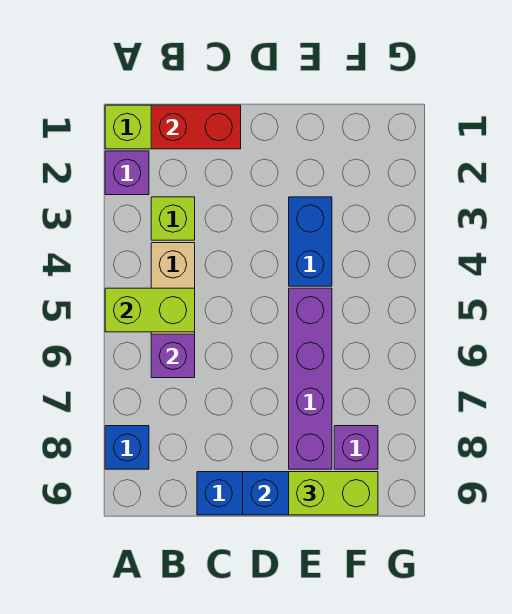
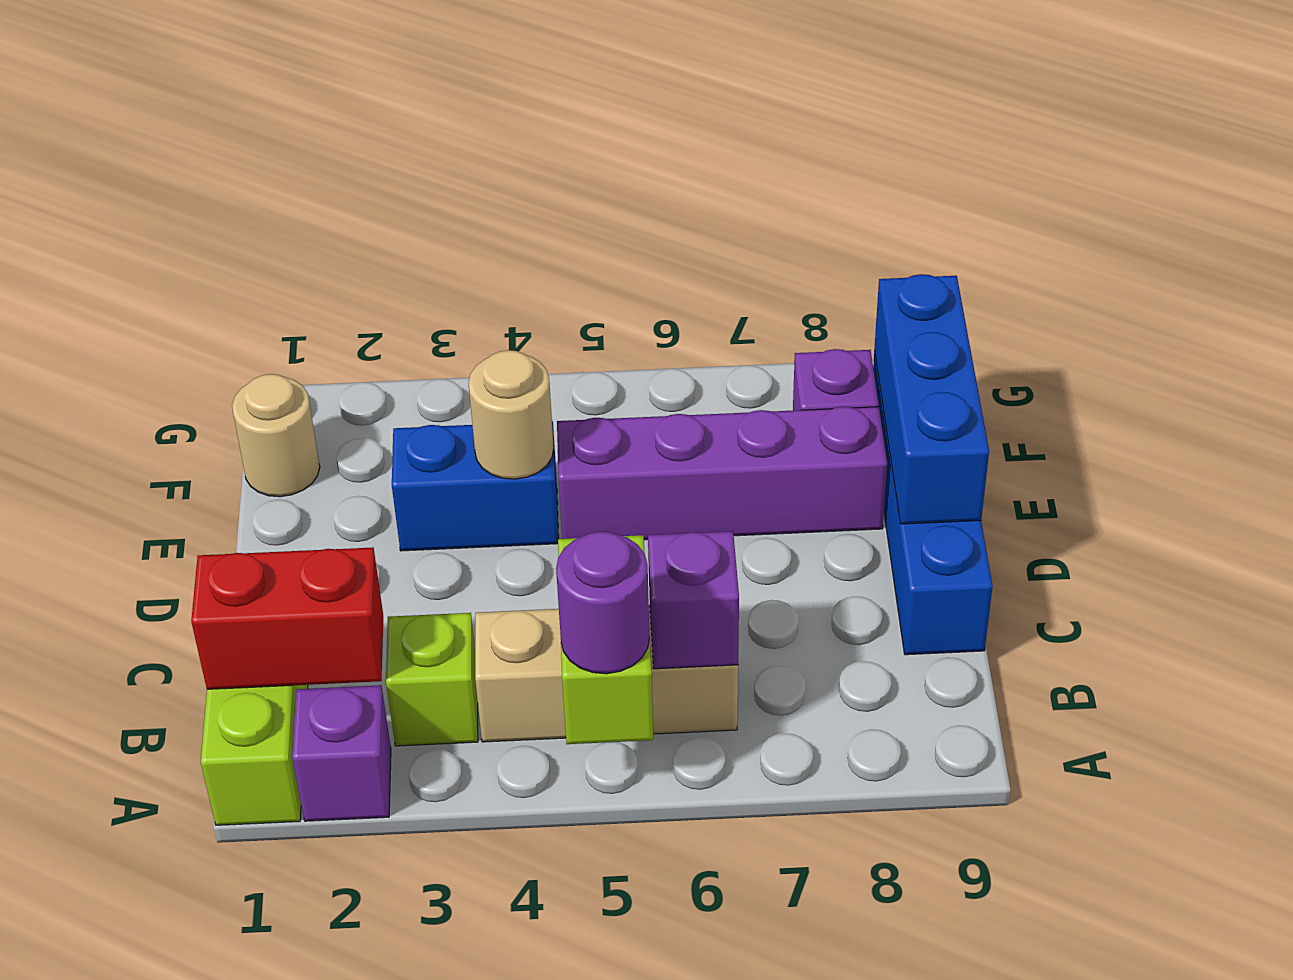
none -> purple round brick A5 level 3
blue brick A8 level 1 -> none
red brick B1:C1 level 2 -> red brick B1:B2 level 2
none -> tan round brick E4 level 2
lime brick E9:F9 level 3 -> none
none -> tan round brick F1 level 1

